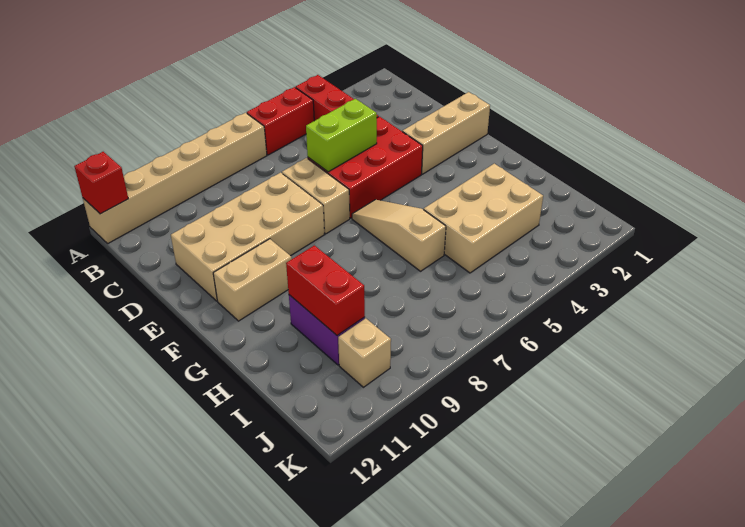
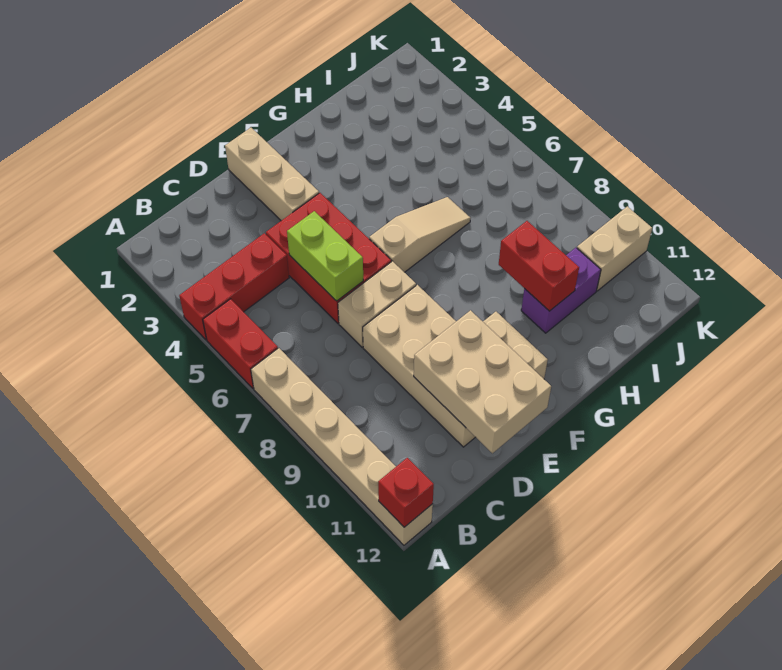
tan slope F6:H6 level 1 top H -> tan slope F6:H6 level 1 top F
tan brick H3:I5 level 1 -> tan brick D10:E12 level 2
red brick H10:I10 level 2 -> red brick H9:H10 level 2
tan brick J10 level 1 -> tan brick J10:K10 level 1

